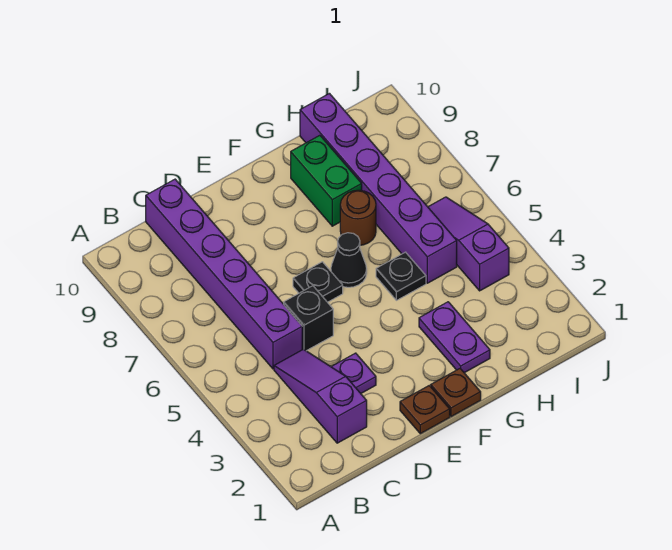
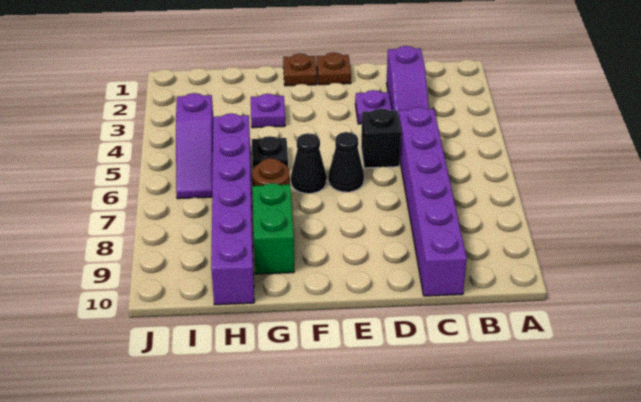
black plate E6 level 1 -> black cone E6 level 1
purple plate G2:G3 level 1 -> purple plate G3 level 1

